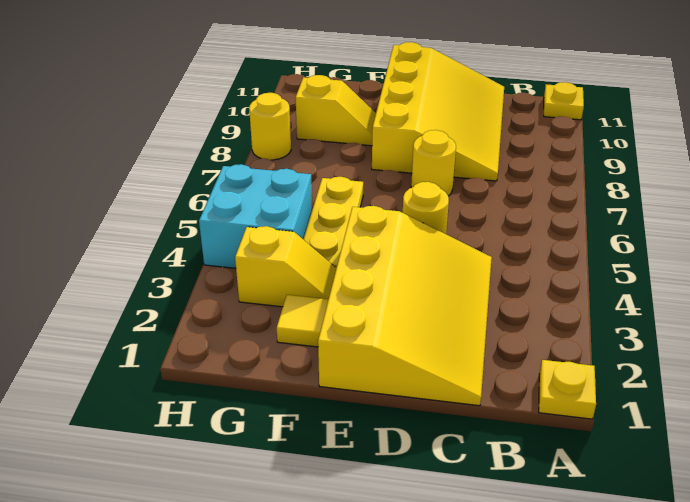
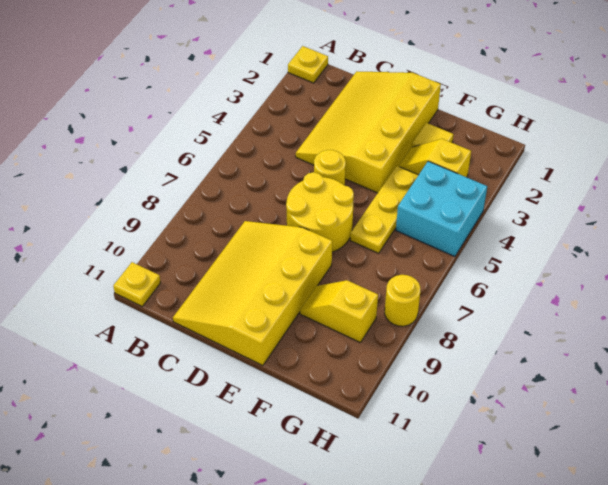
yellow round brick D7 level 1 -> yellow round brick D6:E7 level 1

